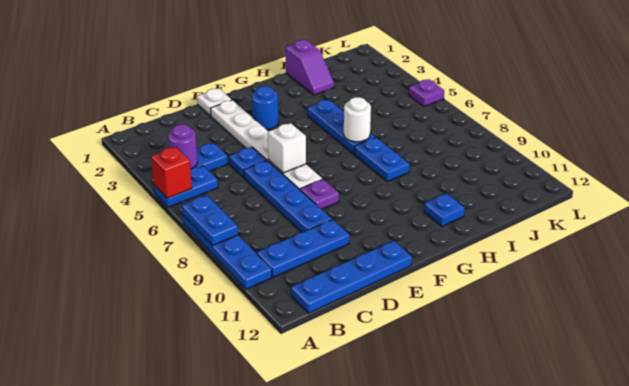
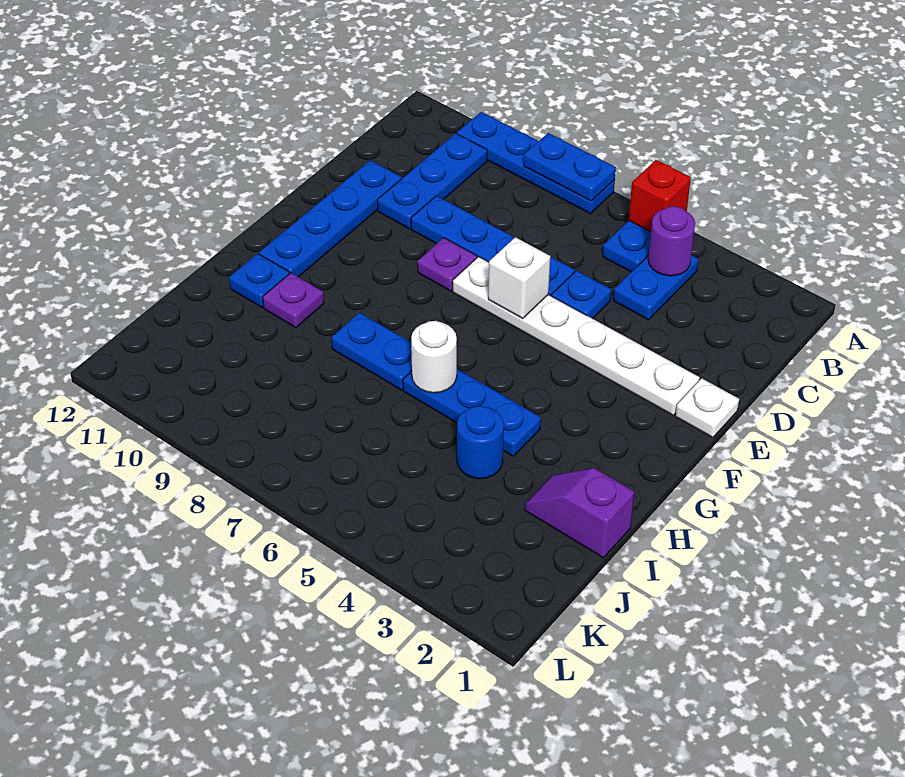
blue plate B12:E12 level 1 -> blue plate D11:G11 level 1
blue round brick F3 level 1 -> blue round brick I4 level 1
purple plate L5 level 1 -> purple plate H10 level 1

